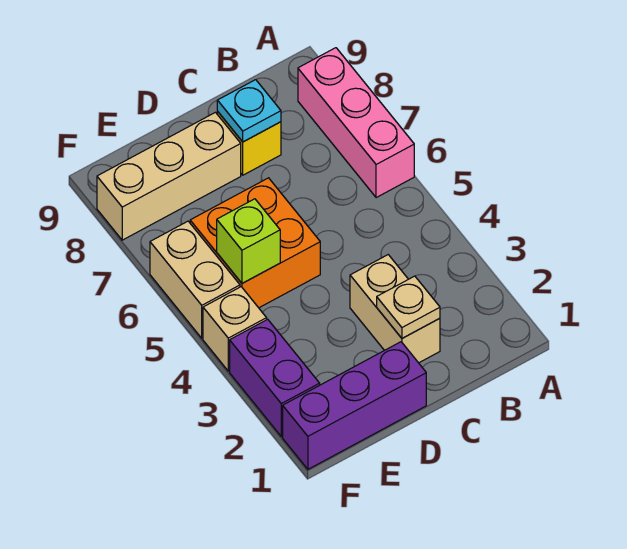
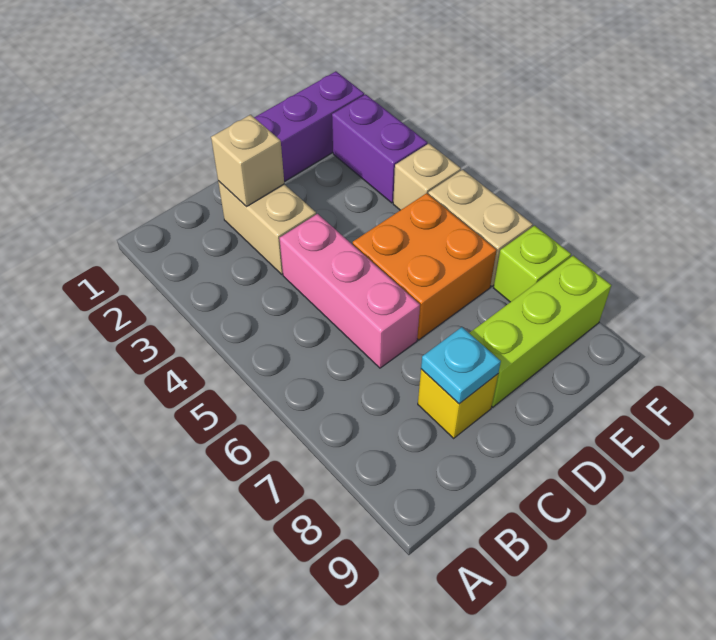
pink brick A6:A8 level 1 -> pink brick C4:C6 level 1
tan plate C2 level 2 -> tan brick C2 level 2
tan brick D8:F8 level 1 -> lime brick D8:F8 level 1
lime brick E5 level 2 -> lime brick F7 level 1

